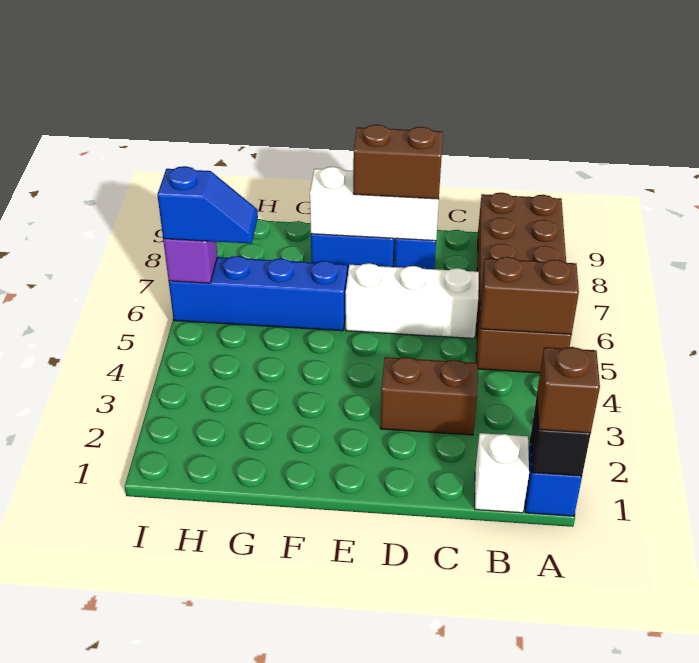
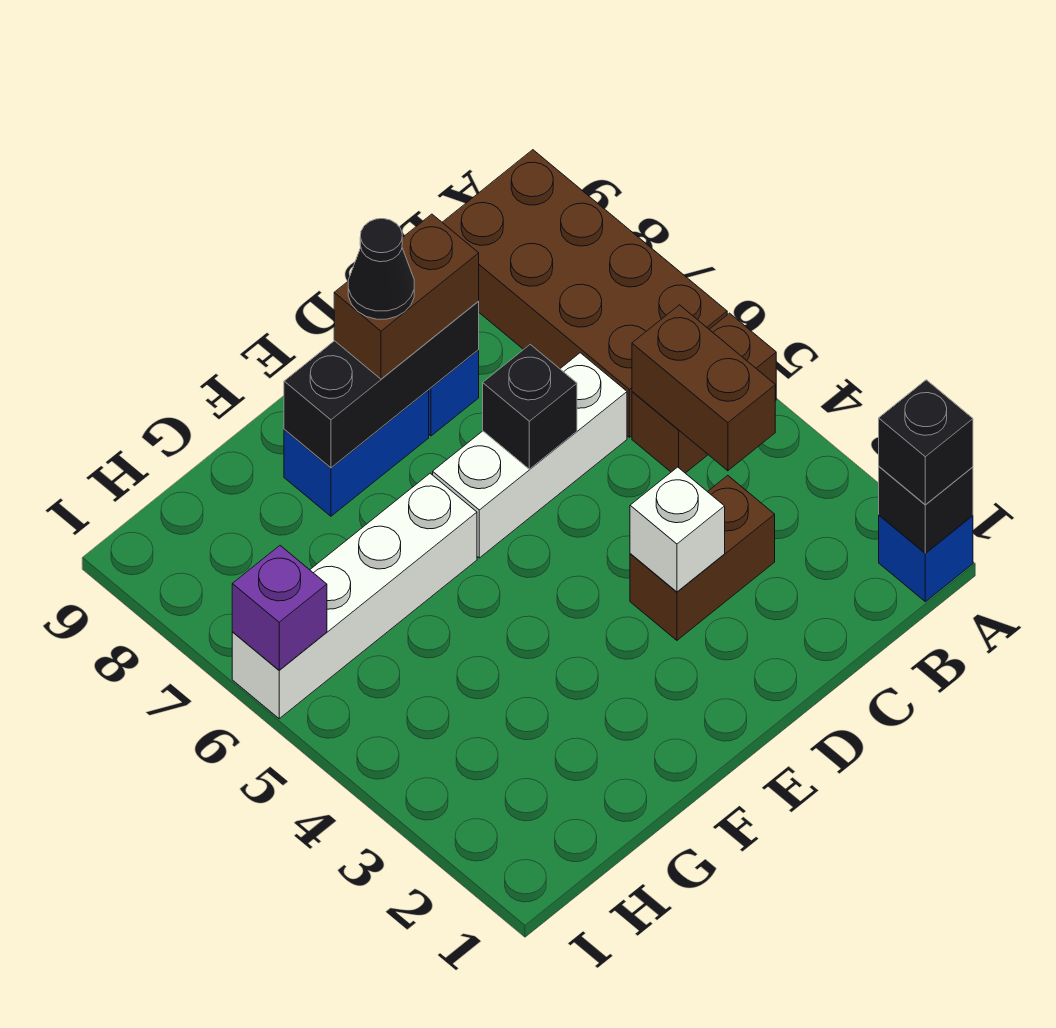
brown brick A1 level 3 -> black brick A1 level 3
brown brick A5:B5 level 2 -> brown brick B4:B5 level 2
white brick B1 level 1 -> white brick D3 level 2
none -> black brick D6 level 2
white brick D8:F8 level 2 -> black brick D8:F8 level 2
none -> black cone E8 level 4
blue brick F6:I6 level 1 -> white brick F6:I6 level 1
blue slope H6:I6 level 3 top I -> none

